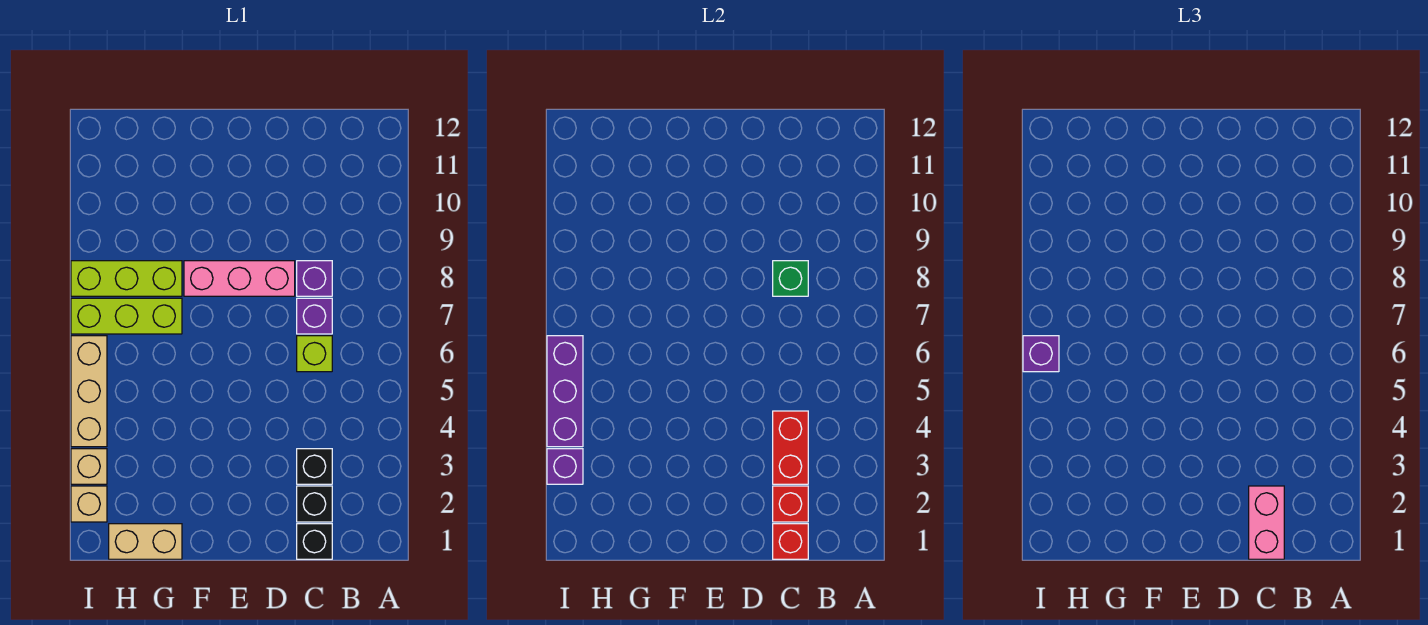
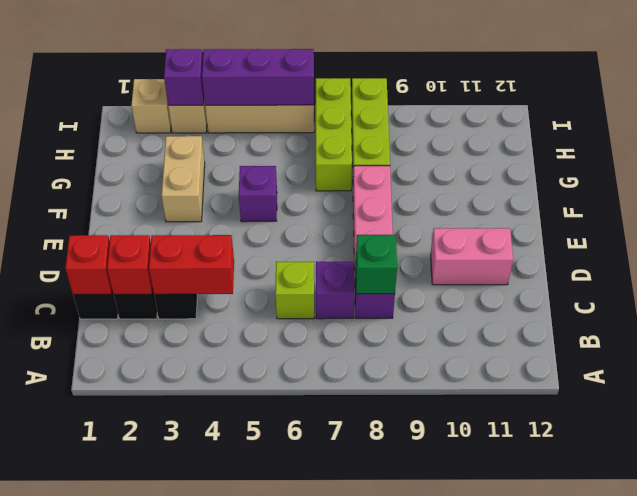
pink brick C1:C2 level 3 -> pink brick D10:D11 level 1
tan brick G1:H1 level 1 -> tan brick F3:G3 level 1
purple brick I6 level 3 -> purple brick F5 level 1

